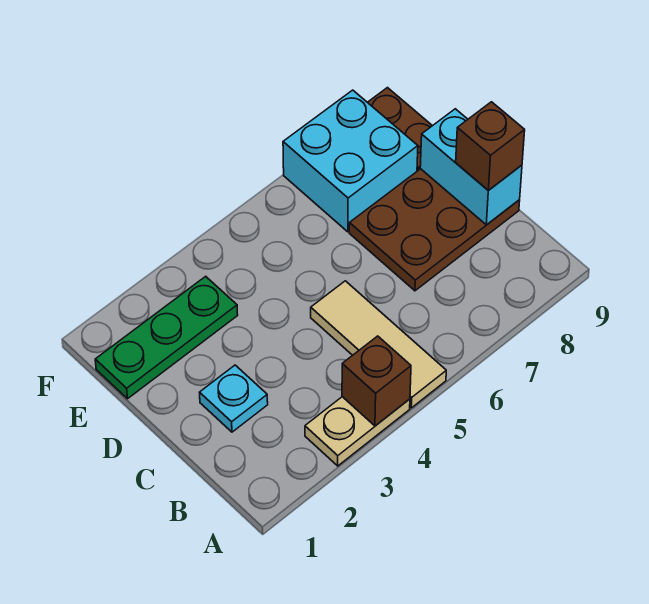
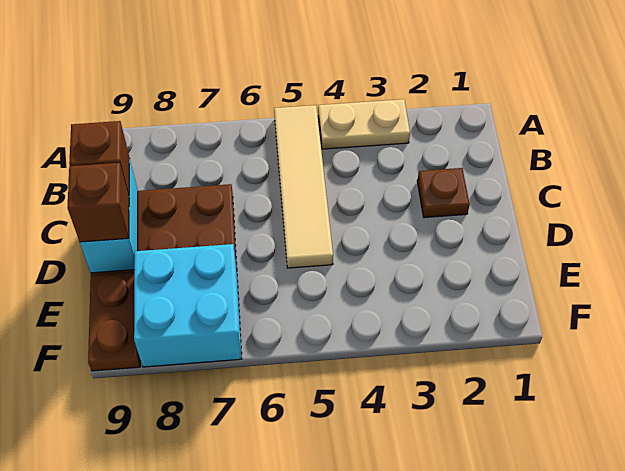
brown brick A4 level 2 -> brown brick D9 level 3
tan tile A5:C5 level 1 -> tan tile A5:D5 level 1
cyan plate C2 level 1 -> brown plate C2 level 1
green plate E1:E3 level 1 -> none

